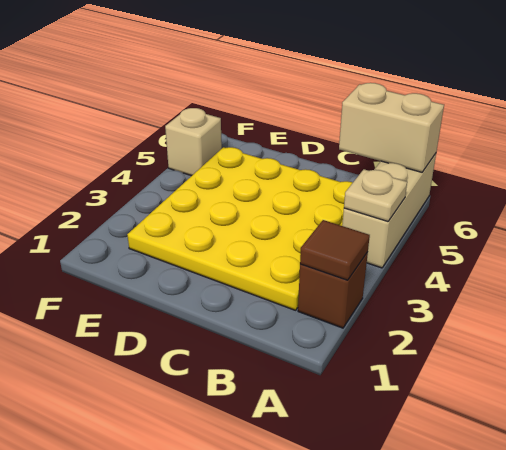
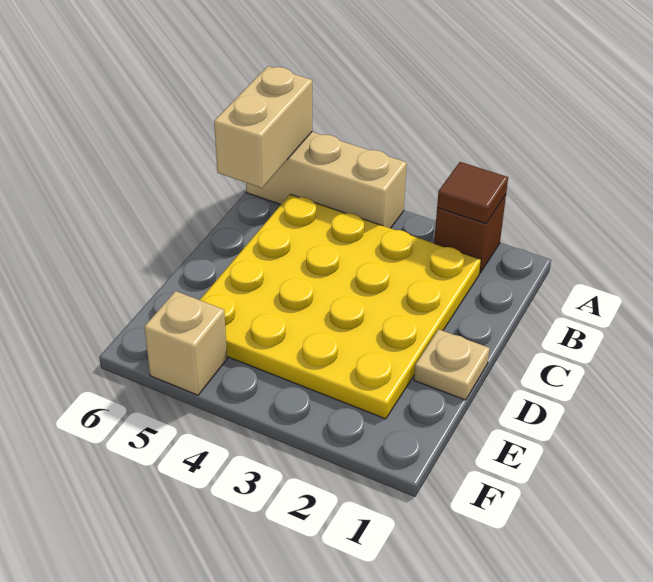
tan plate A4 level 2 -> tan plate D1 level 1

